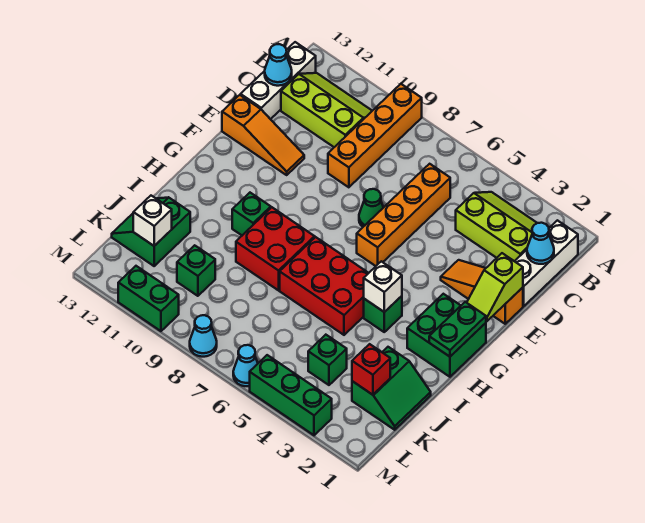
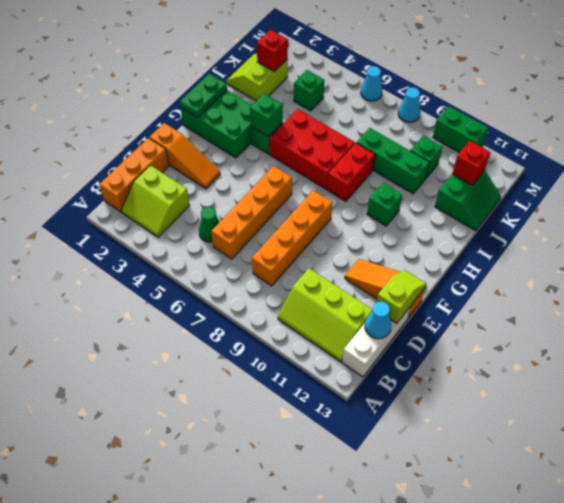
orange brick A9:D9 level 1 -> orange brick C8:F8 level 1
white brick B1:D1 level 1 -> orange brick B1:D1 level 1
lime slope B2:C4 level 1 top C -> lime slope B2:C3 level 1 top C
cyan cone C1 level 2 -> none
lime slope E1:F1 level 2 top E -> lime slope D13:E13 level 2 top D
green cone E7 level 1 -> green cone C5 level 1
green brick G1:H2 level 1 -> green brick G1:H3 level 1
white brick H4 level 2 -> green brick H4 level 2
red brick H8:I9 level 1 -> red brick H8:I8 level 1
green slope J1:K2 level 1 top 2 -> lime slope J1:K2 level 1 top 2
white brick K12 level 2 -> red brick K12 level 2
green brick M3:M5 level 1 -> green brick J8:J10 level 1

